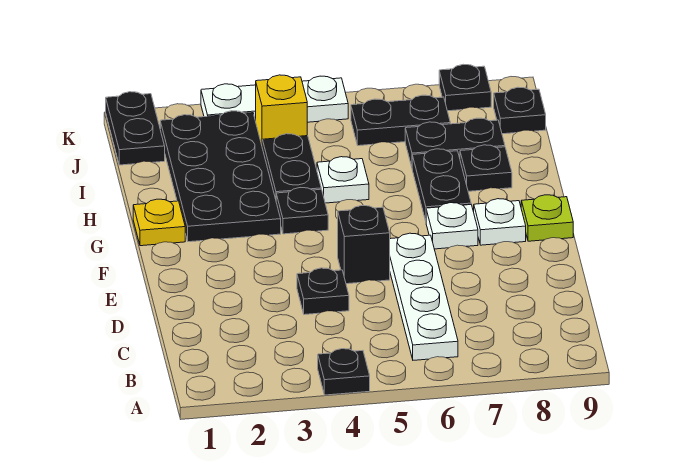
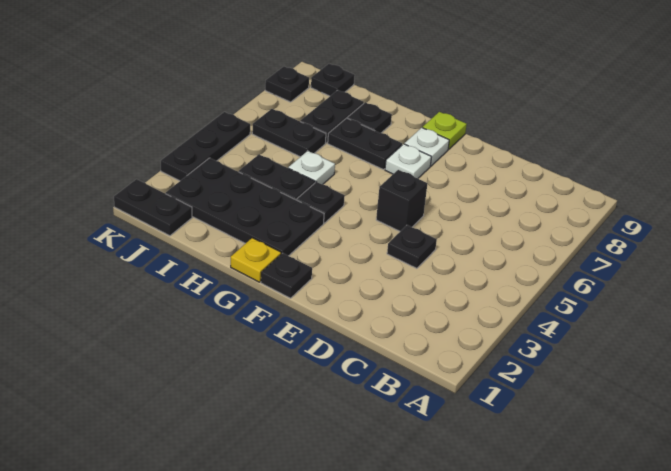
black plate A4 level 1 -> black plate F1 level 1
white plate B6:E6 level 1 -> none
yellow brick J4 level 1 -> none
black plate J6:J7 level 1 -> black plate I6:J6 level 1
white plate K3:K5 level 1 -> black plate K3:K5 level 1

